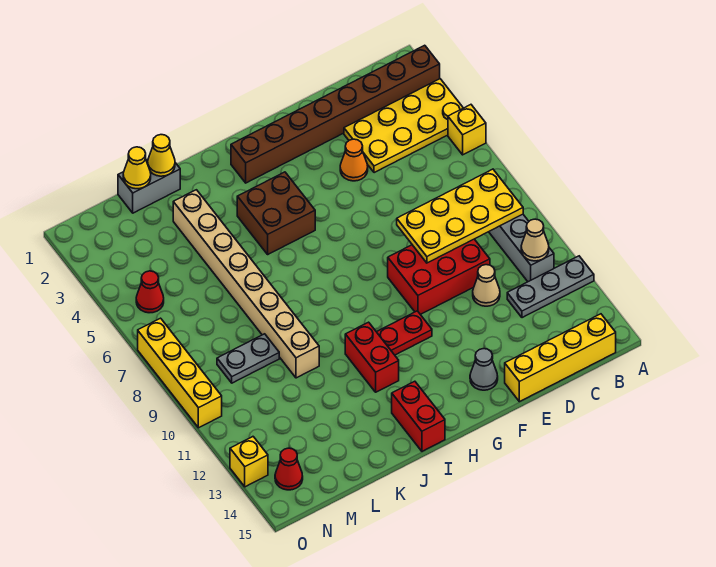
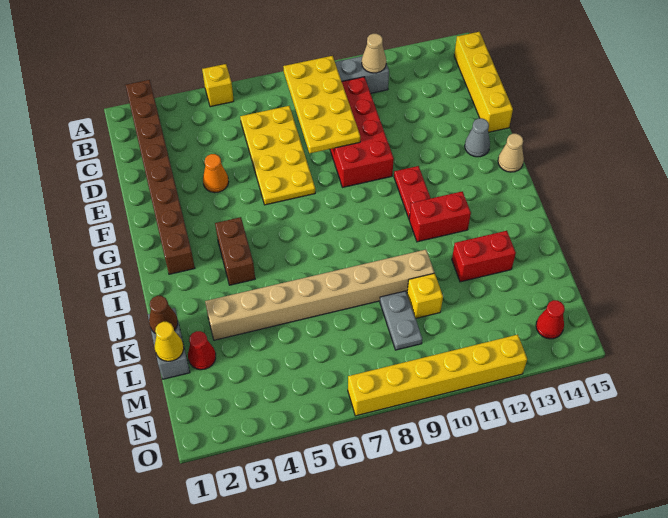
yellow plate A3:D4 level 1 -> yellow plate C6:F7 level 1
grey plate A12:C12 level 1 -> none
red brick D9:F10 level 1 -> red brick C9:F10 level 1
tan cone D11 level 1 -> tan cone G15 level 1
brown brick H4:I5 level 1 -> brown brick H4:I4 level 1
red brick I14:I15 level 1 -> red brick K12:K13 level 1
yellow cone K1 level 2 -> brown cone K1 level 2
red cone N5 level 1 -> red cone L2 level 1
yellow brick O7:O10 level 1 -> yellow brick O7:O12 level 1
yellow brick O13 level 1 -> yellow brick L10 level 1

